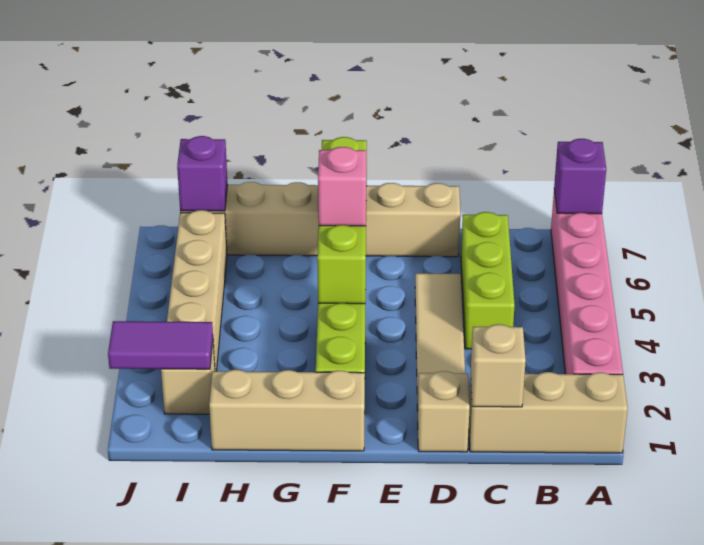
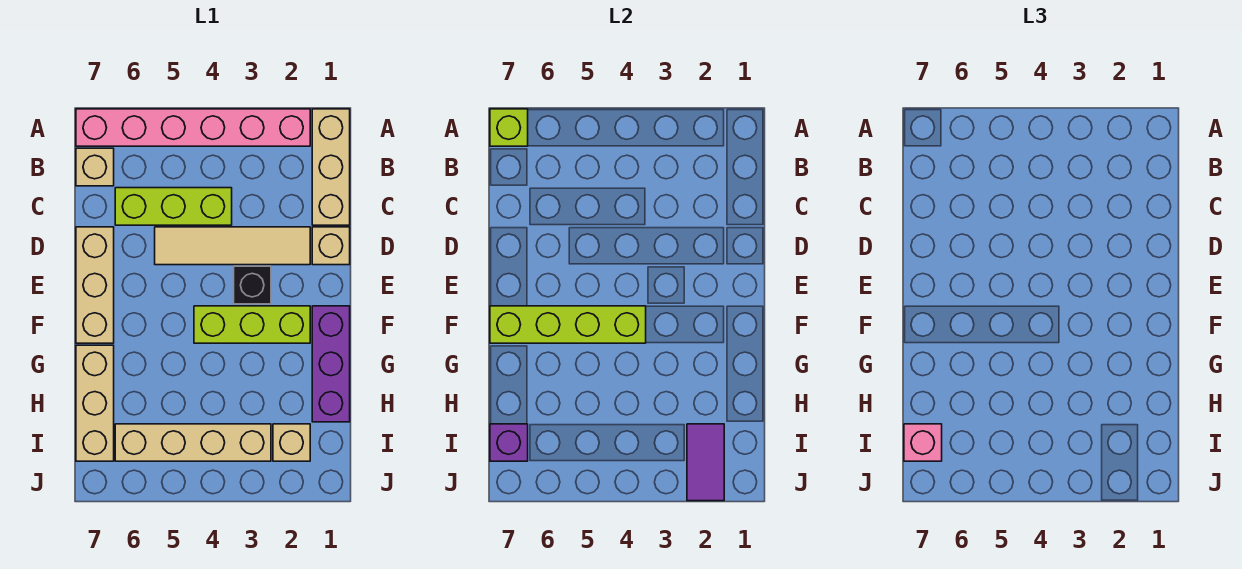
purple brick A7 level 2 -> lime brick A7 level 2
tan brick C1 level 2 -> tan brick B7 level 1
none -> black brick E3 level 1
tan brick F1:H1 level 1 -> purple brick F1:H1 level 1
pink brick F5 level 3 -> pink brick I7 level 3

